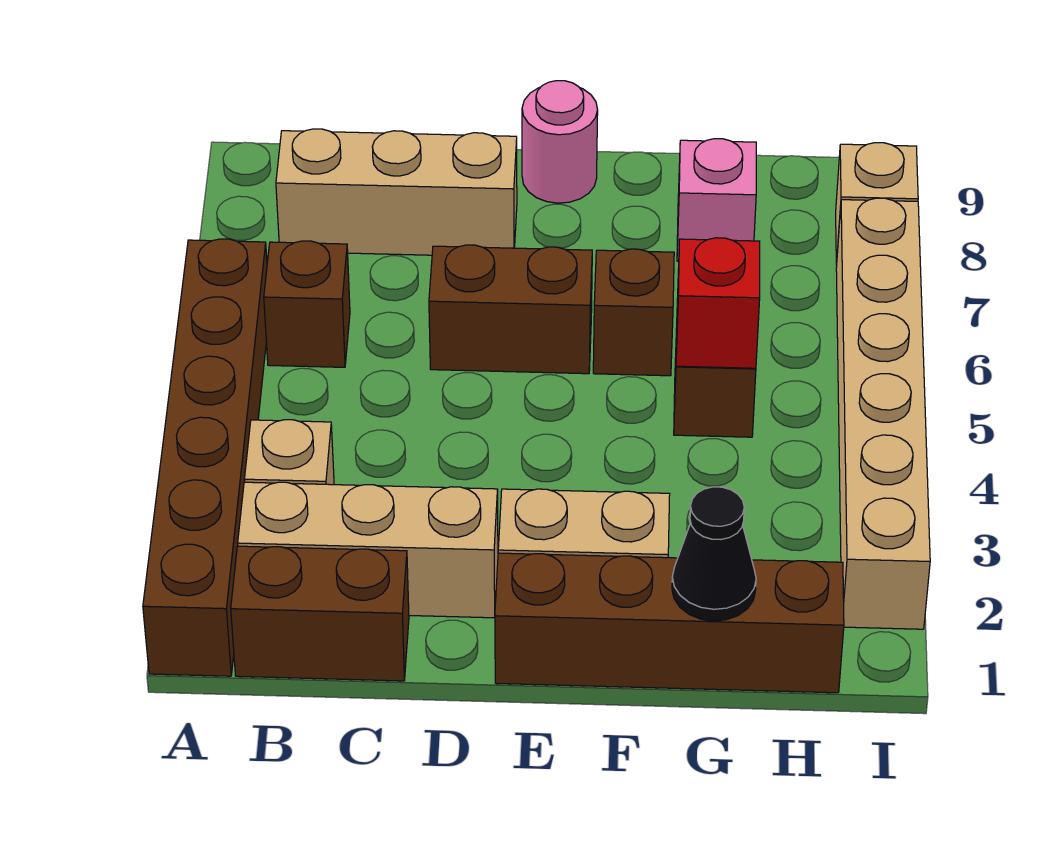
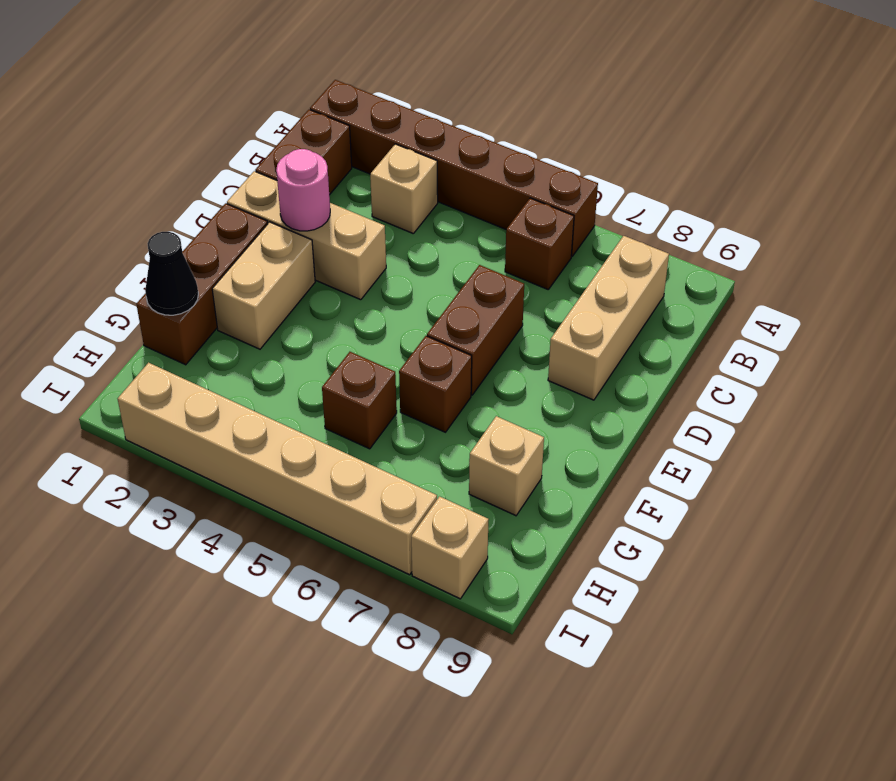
tan brick B2:D2 level 1 -> tan brick D1:D3 level 1
brown brick E1:H1 level 1 -> brown brick E1:G1 level 1
pink round brick E9 level 1 -> pink round brick D2 level 2
red brick G5 level 2 -> none
pink brick G8 level 1 -> tan brick G8 level 1

